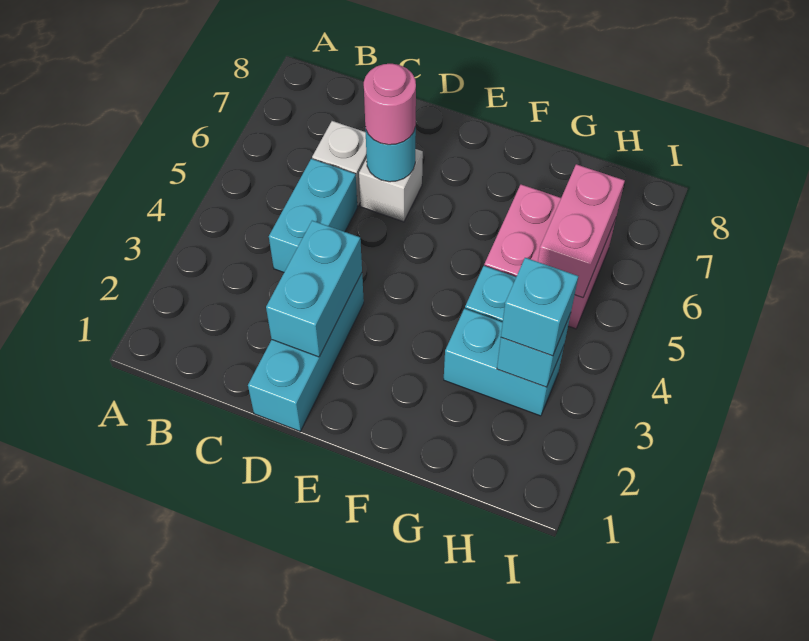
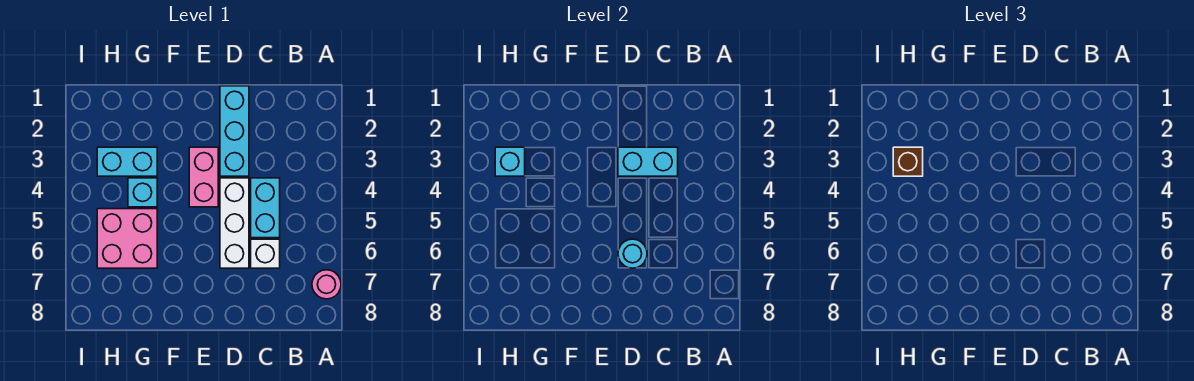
cyan brick D2:D3 level 2 -> cyan brick C3:D3 level 2
white brick D6 level 1 -> white brick D4:D6 level 1
pink round brick D6 level 3 -> pink round brick A7 level 1
cyan brick H3 level 3 -> brown brick H3 level 3
pink brick H5:H6 level 2 -> pink brick E3:E4 level 1

